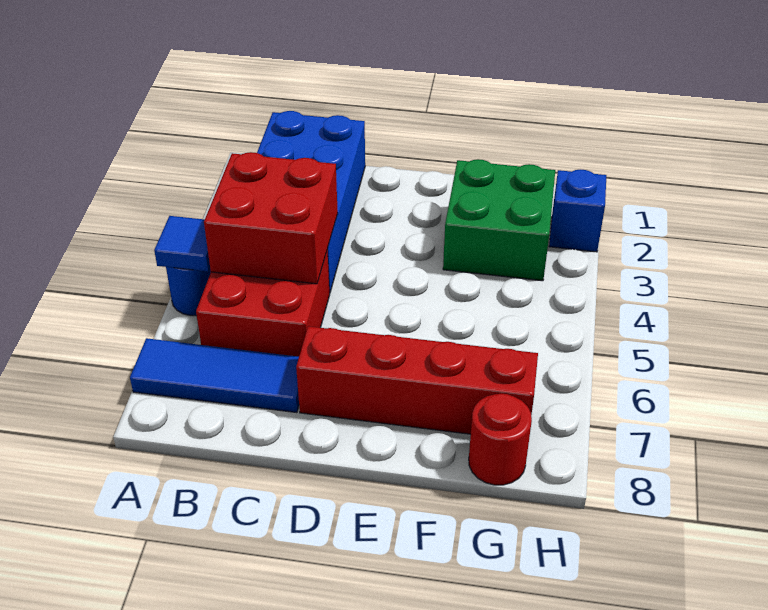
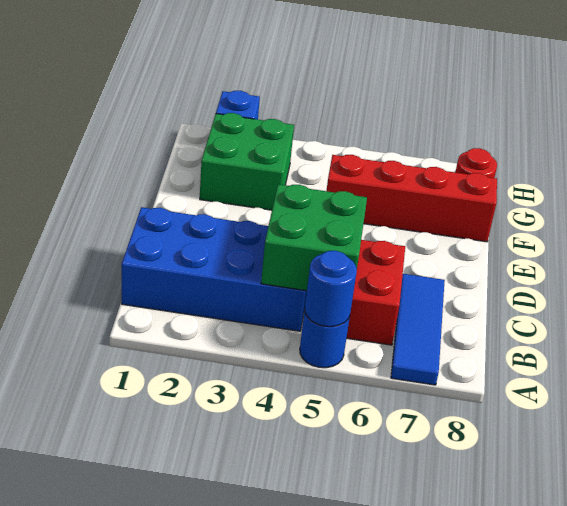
blue tile A5 level 2 -> blue round brick A5 level 2
red brick B4:C5 level 2 -> green brick B4:C5 level 2
red brick D7:G7 level 1 -> red brick F5:F8 level 1

